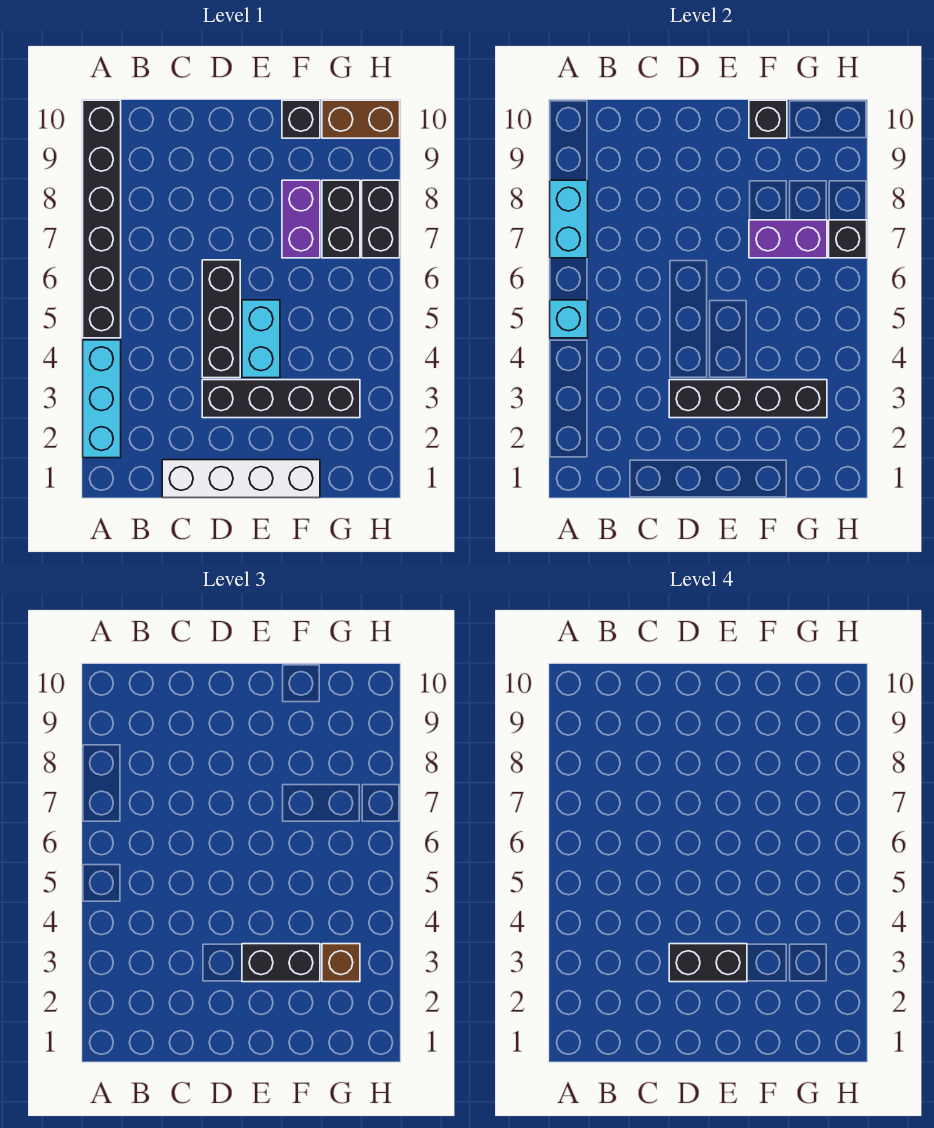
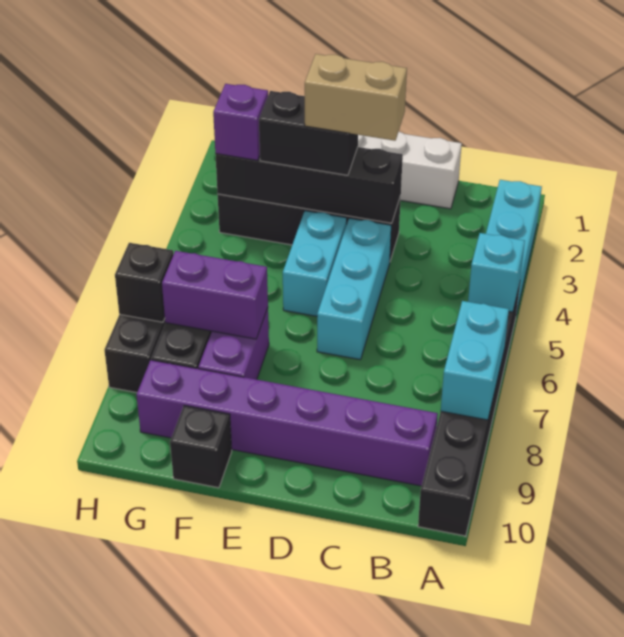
none -> purple brick B9:G9 level 1
black brick D3:E3 level 4 -> tan brick D3:E3 level 4
black brick D4:D6 level 1 -> cyan brick D4:D6 level 1
black brick F10 level 2 -> none
brown brick G3 level 3 -> purple brick G3 level 3
brown brick G10:H10 level 1 -> none

